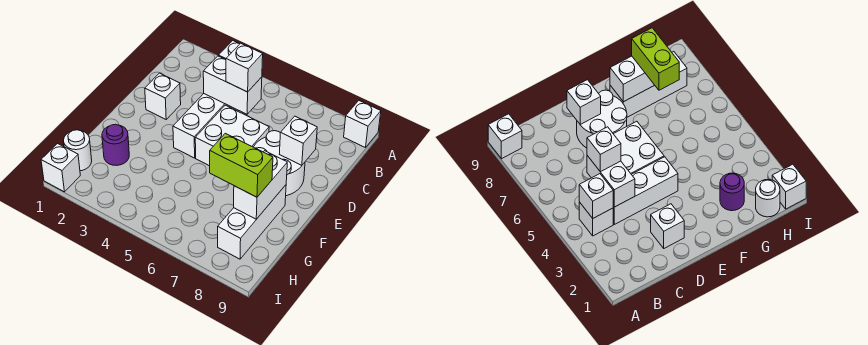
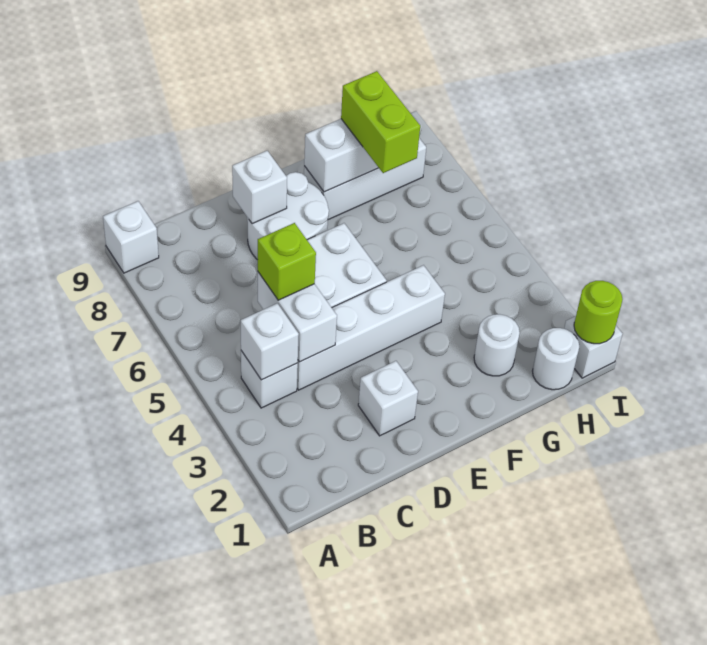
white brick C4:E4 level 1 -> white brick C4:F4 level 1
white brick C5 level 3 -> lime brick C5 level 3
purple round brick G2 level 1 -> white round brick G2 level 1
none -> lime round brick I1 level 2

